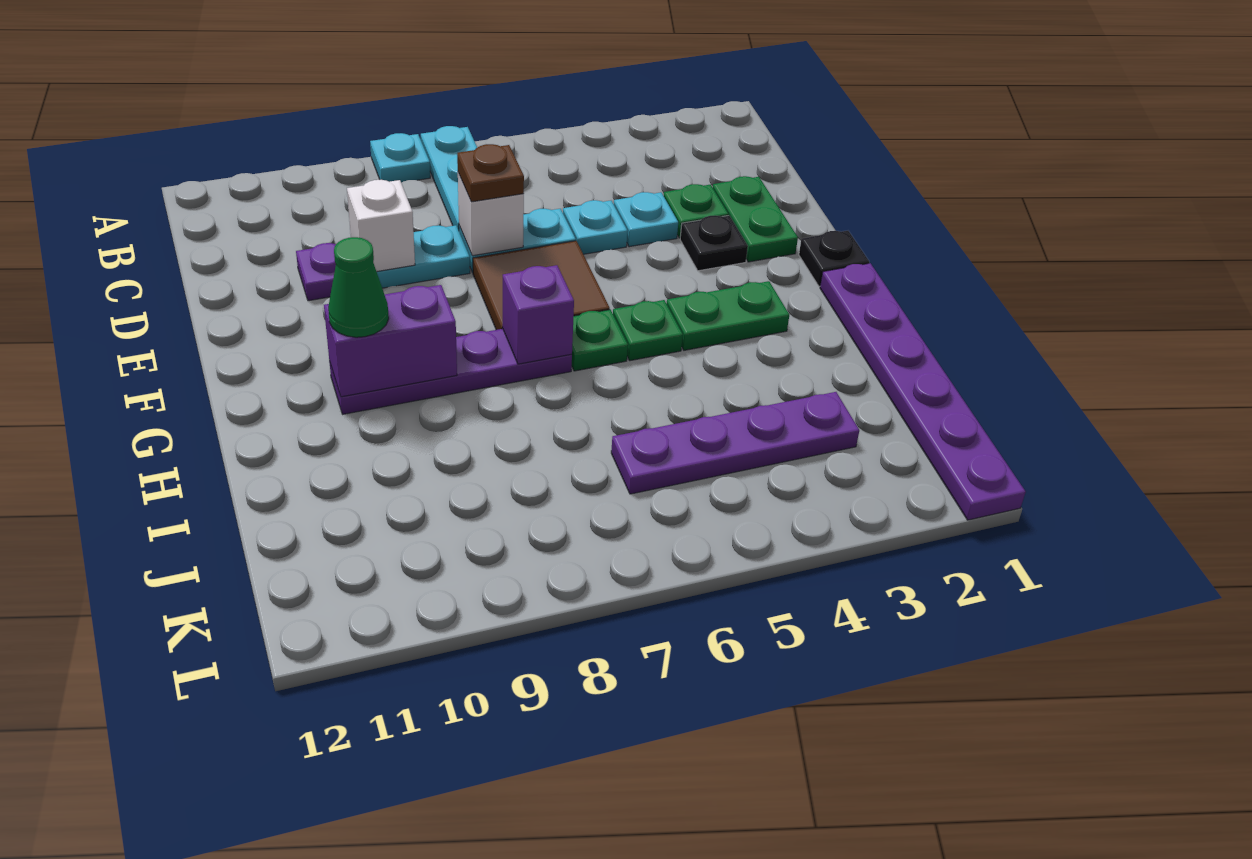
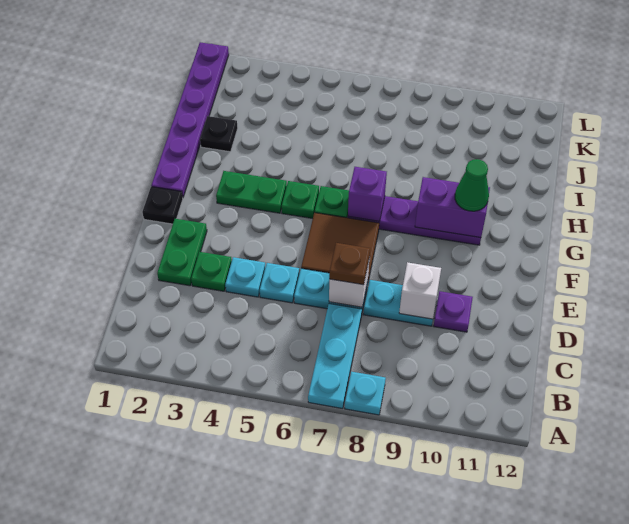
black plate E3 level 1 -> black plate I2 level 1
purple plate J3:J6 level 1 -> none

